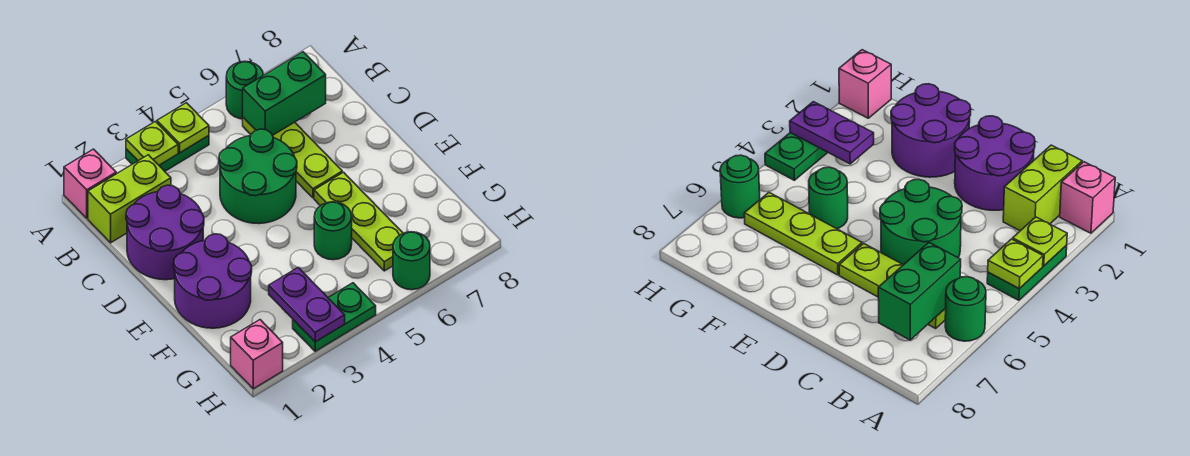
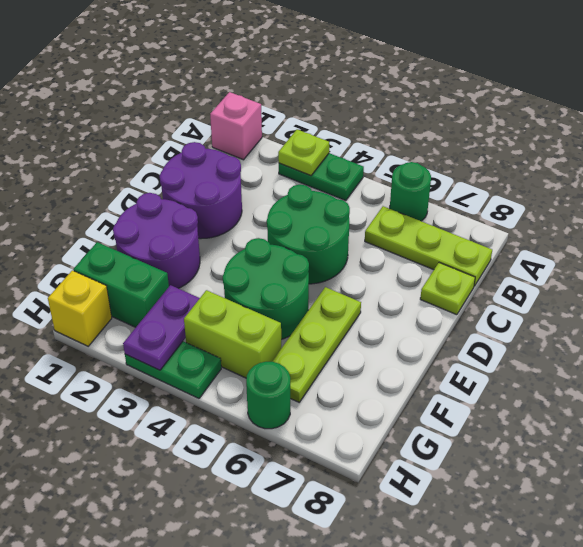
lime plate A4 level 2 -> lime plate C8 level 1
lime brick B1:B2 level 1 -> lime brick G4:G5 level 1
lime plate B6:D6 level 1 -> lime plate B6:B8 level 1
green brick B6:B7 level 2 -> green brick G1:G2 level 1
green round brick F5 level 1 -> green round brick E4:F5 level 1
pink brick H1 level 1 -> yellow brick H1 level 1

